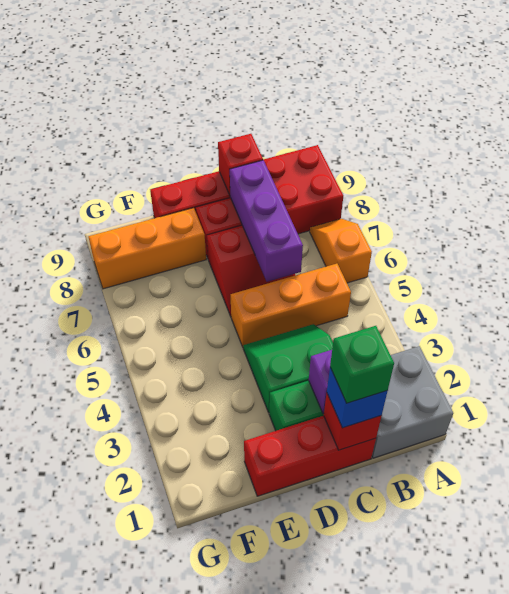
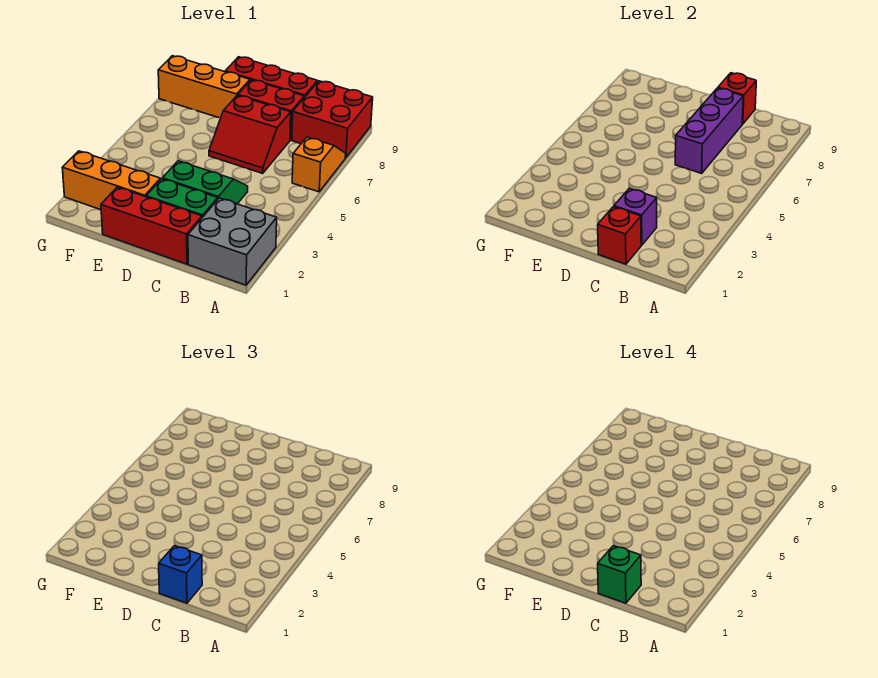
orange brick B5:D5 level 1 -> orange brick E2:G2 level 1

